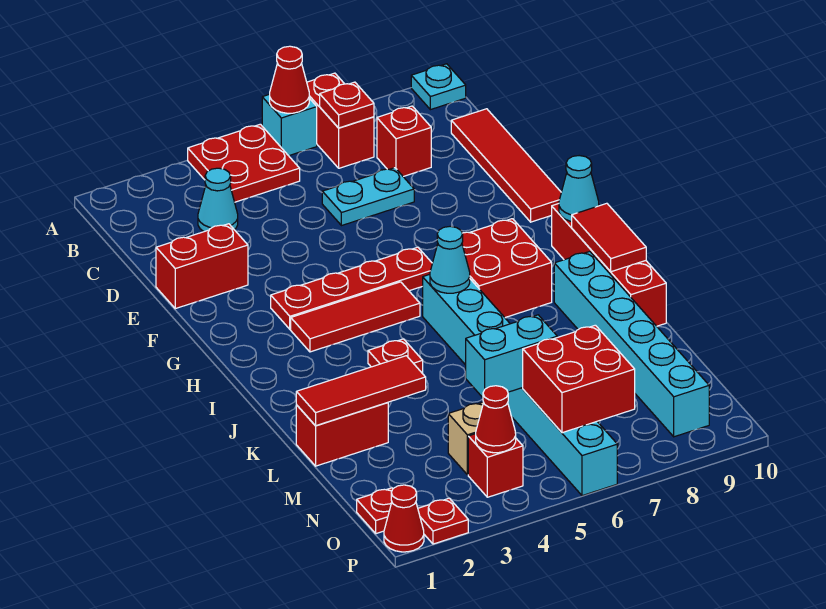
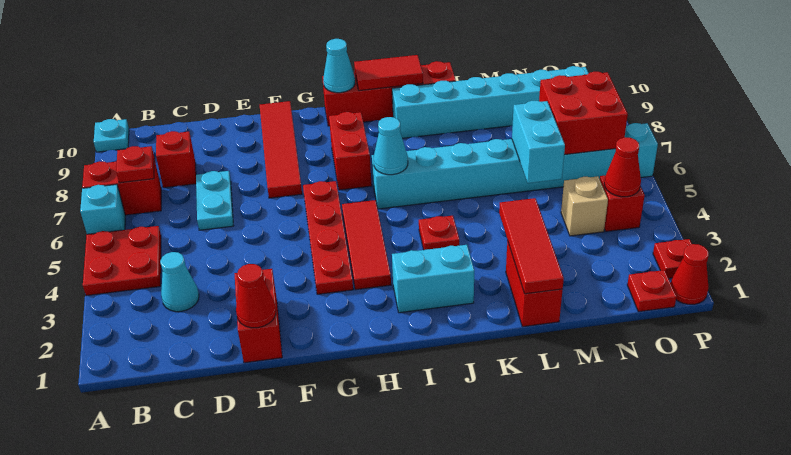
red cone A6 level 2 -> red cone E1 level 2
red tile C10:F10 level 1 -> red tile F7:F10 level 1
red brick H7:I8 level 1 -> red brick H7:H8 level 1
none -> cyan brick I2:J2 level 1

